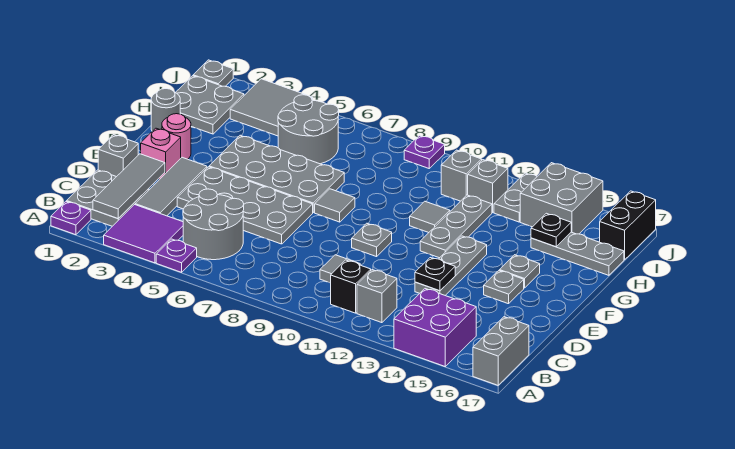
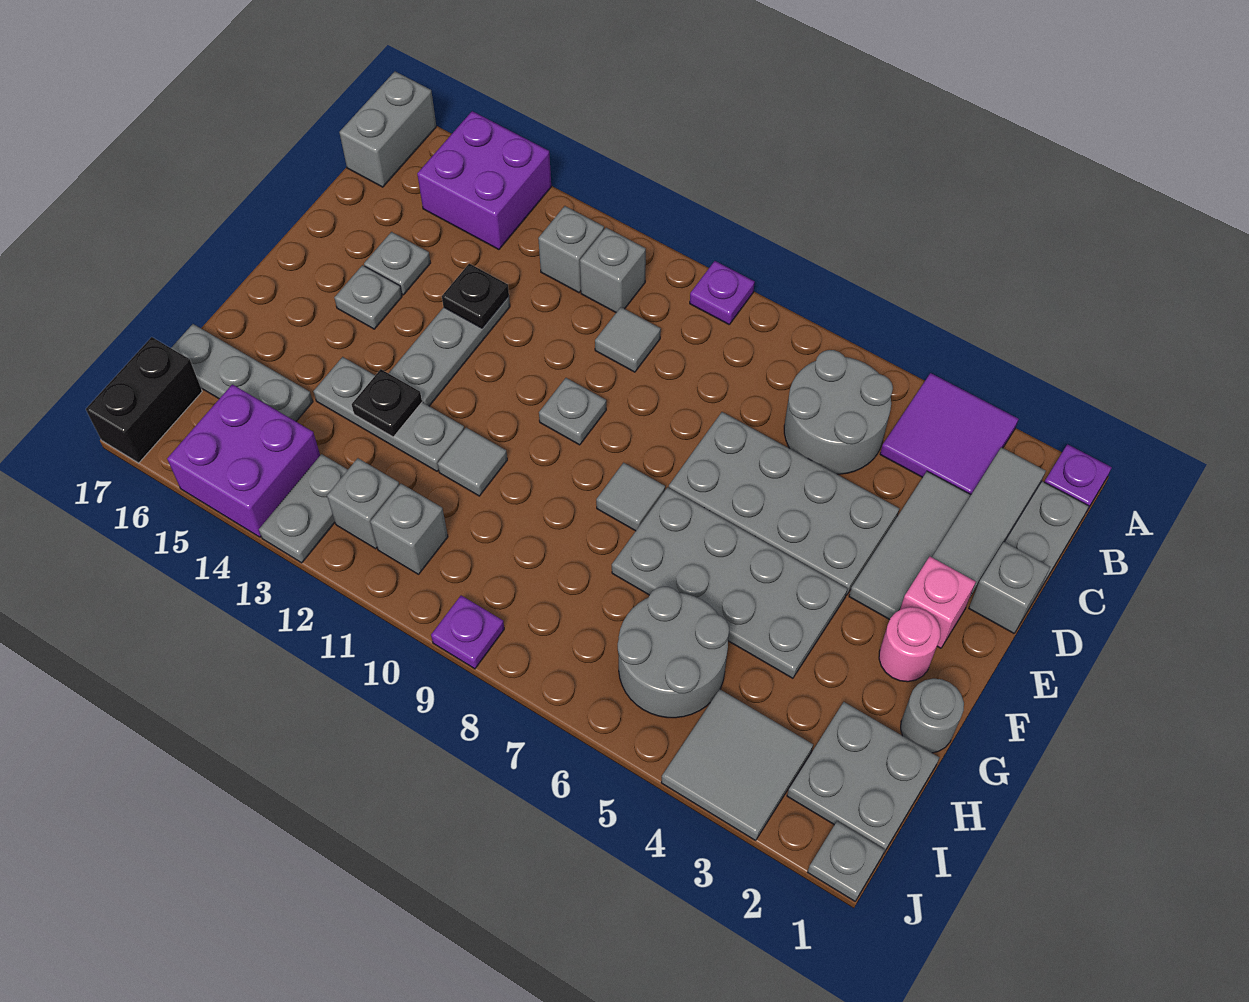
purple plate A5 level 1 -> purple plate A9 level 1
black brick B11 level 1 -> grey brick B11 level 1
grey plate F12:H12 level 1 -> grey plate G12:G14 level 1
grey plate F15 level 1 -> grey plate D15 level 1
black plate H15 level 2 -> black plate G13 level 2
grey brick I14:J15 level 1 -> purple brick I14:J15 level 1

